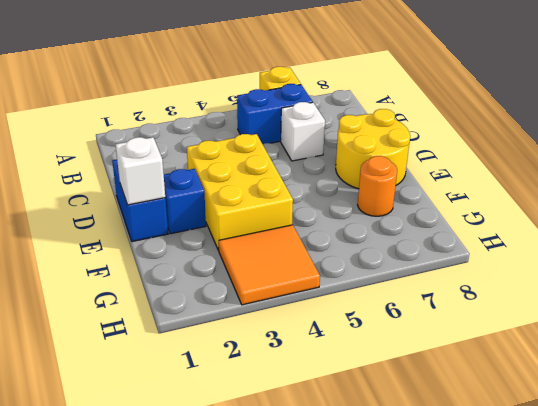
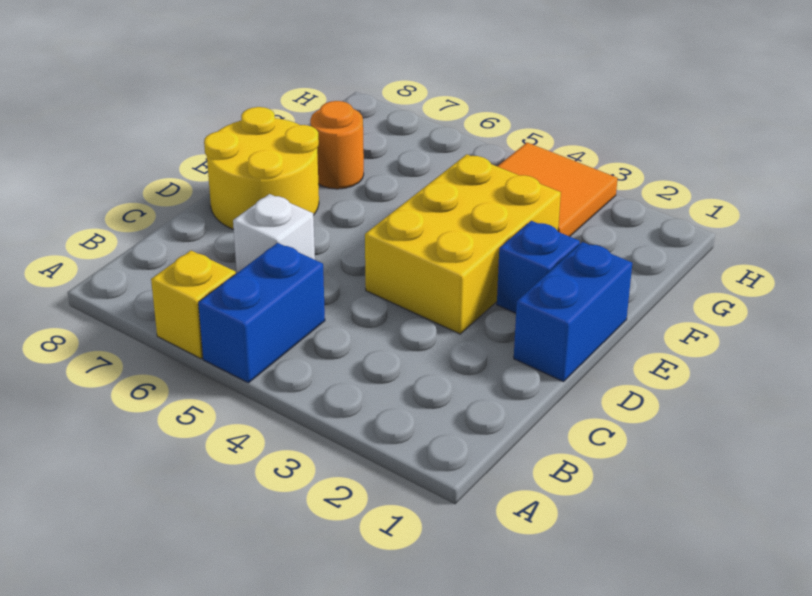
blue brick B5:B6 level 1 -> blue brick A5:B5 level 1
white brick E1 level 2 -> none

